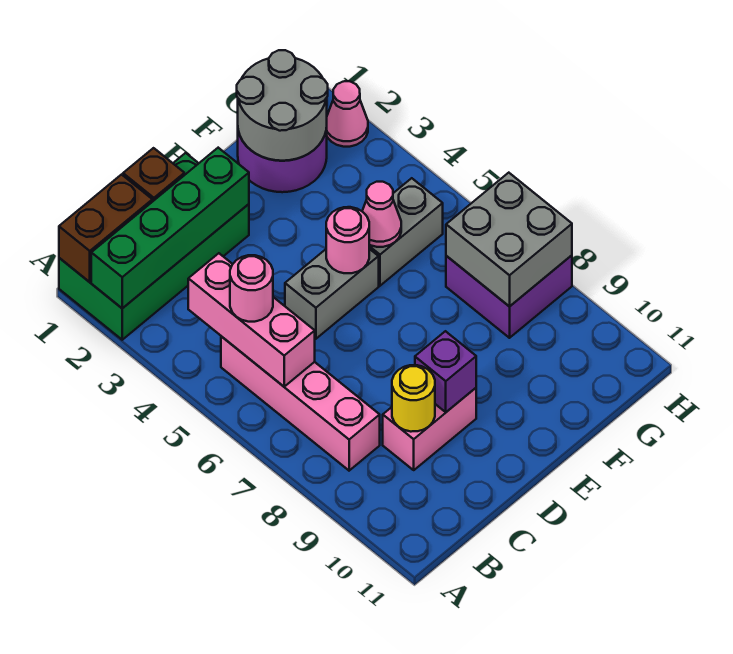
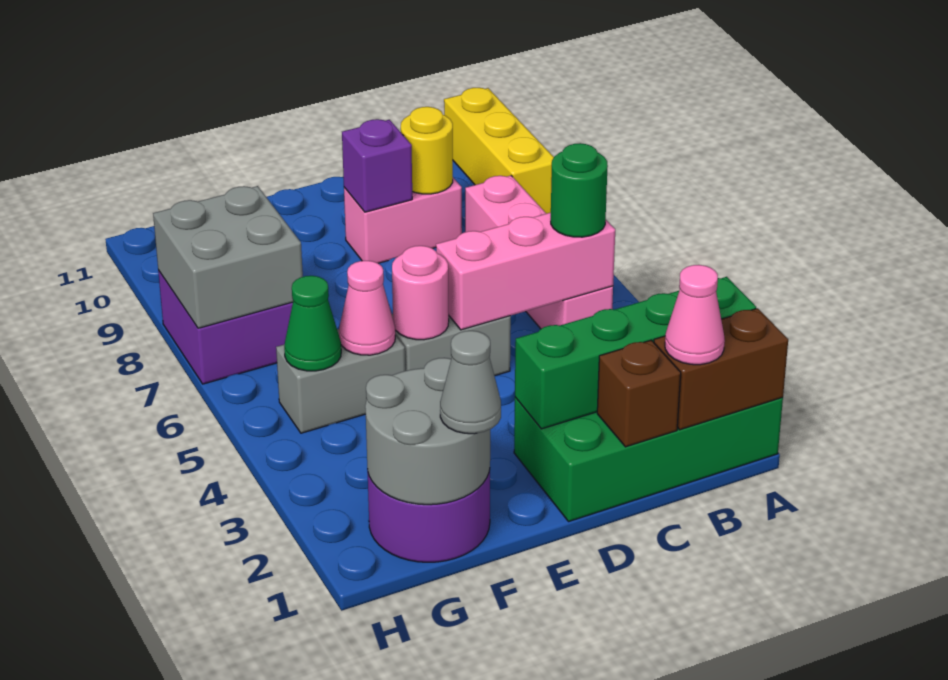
none -> yellow brick A9:A11 level 1
pink brick B4:B6 level 2 -> pink brick B5:D5 level 2
pink round brick B5 level 3 -> green round brick B5 level 3
none -> grey cone F1 level 3
none -> green cone G5 level 2
pink cone H2 level 1 -> pink cone B1 level 3

